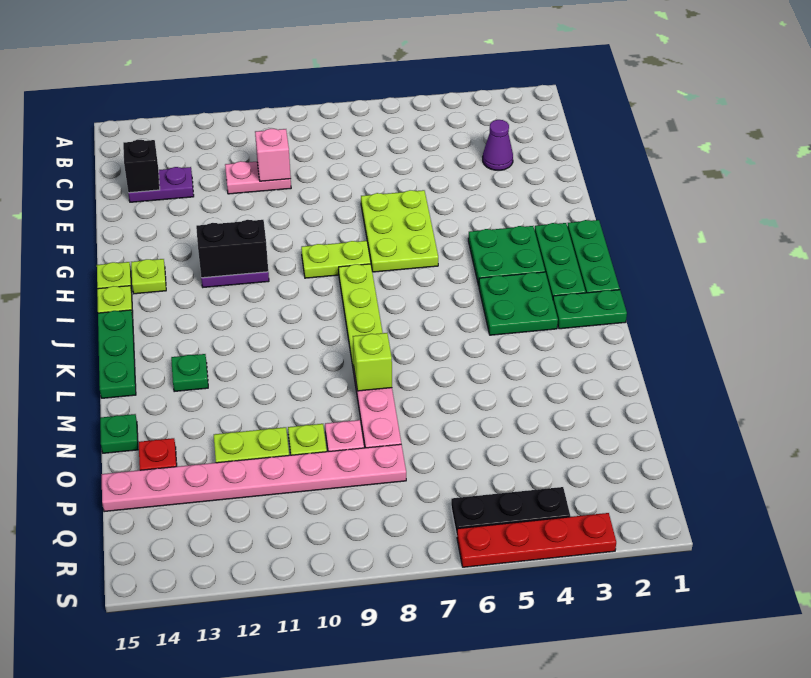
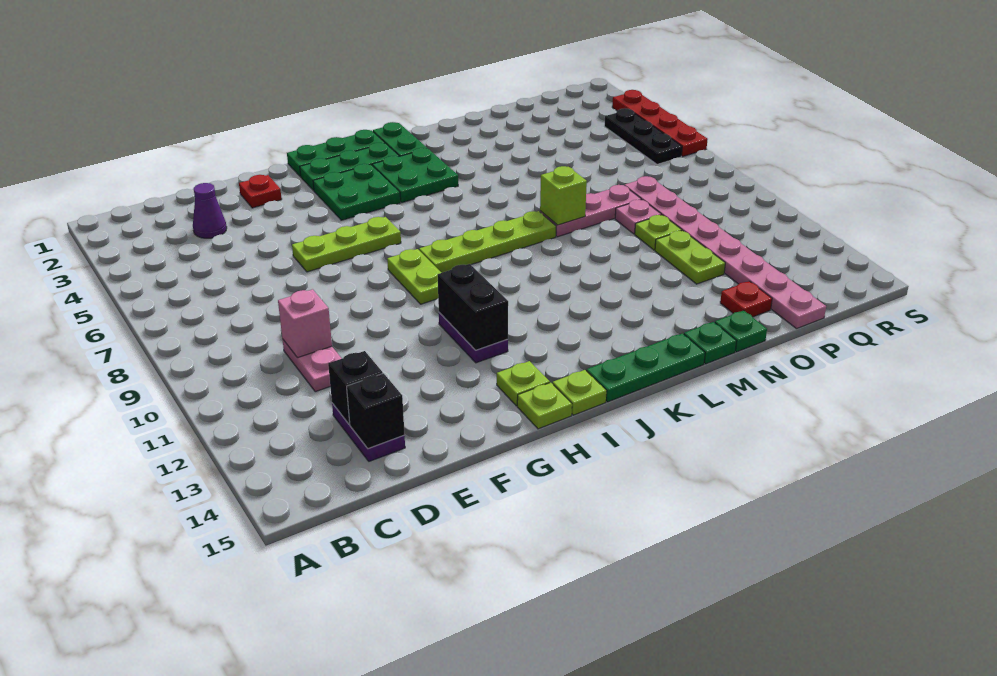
none -> black brick D13 level 2
none -> red plate F2 level 1
lime plate F6:H7 level 1 -> lime plate F6:H6 level 1
green plate L13 level 1 -> green plate M15 level 1

